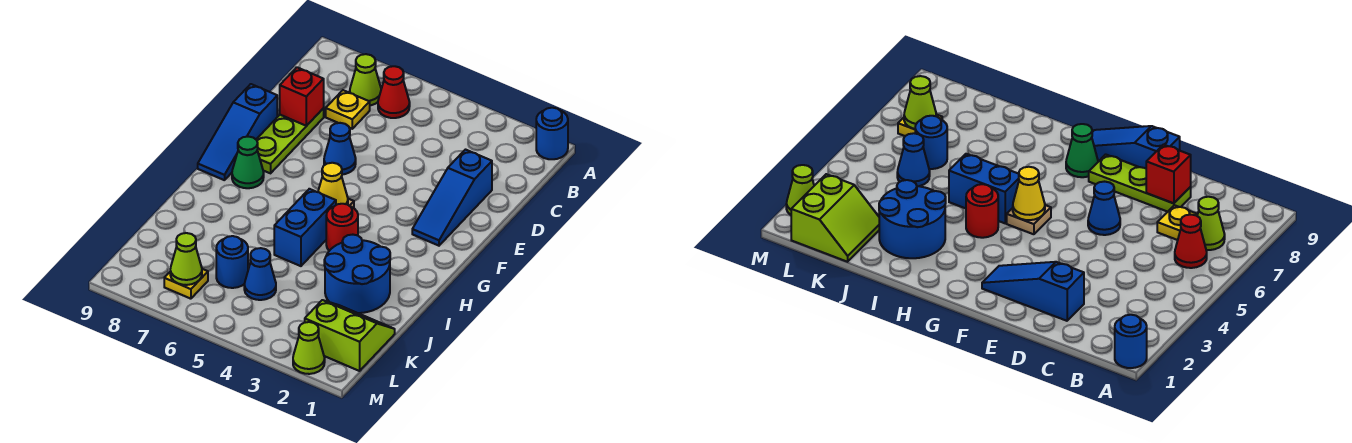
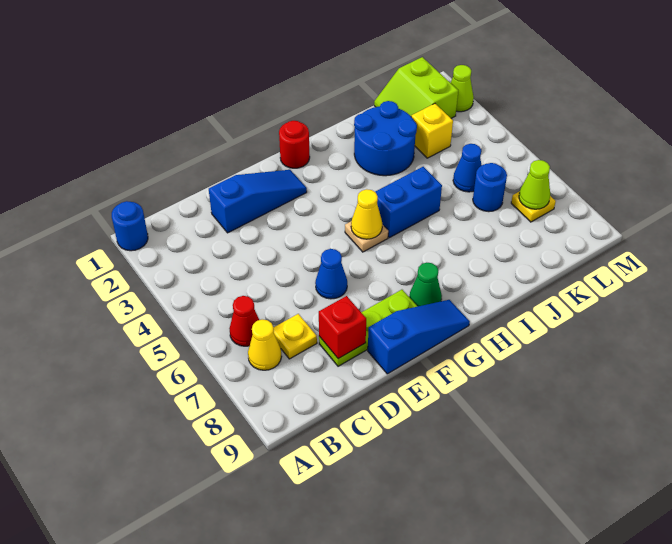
lime cone B7 level 1 -> yellow cone B7 level 1
red round brick H4 level 1 -> red round brick G1 level 1
none -> yellow brick K3 level 1

